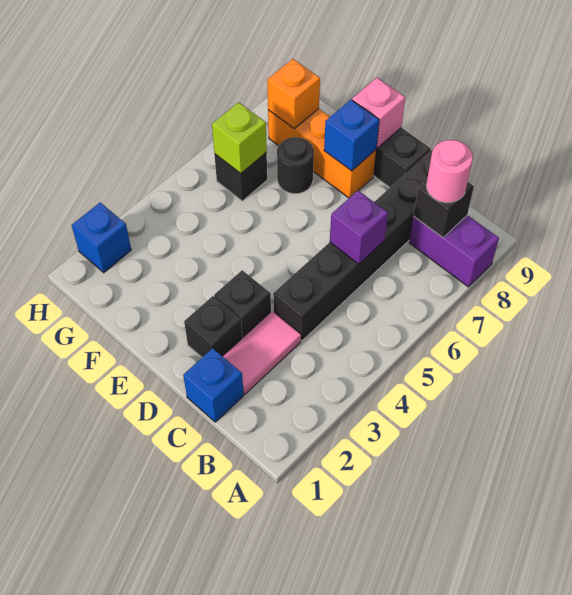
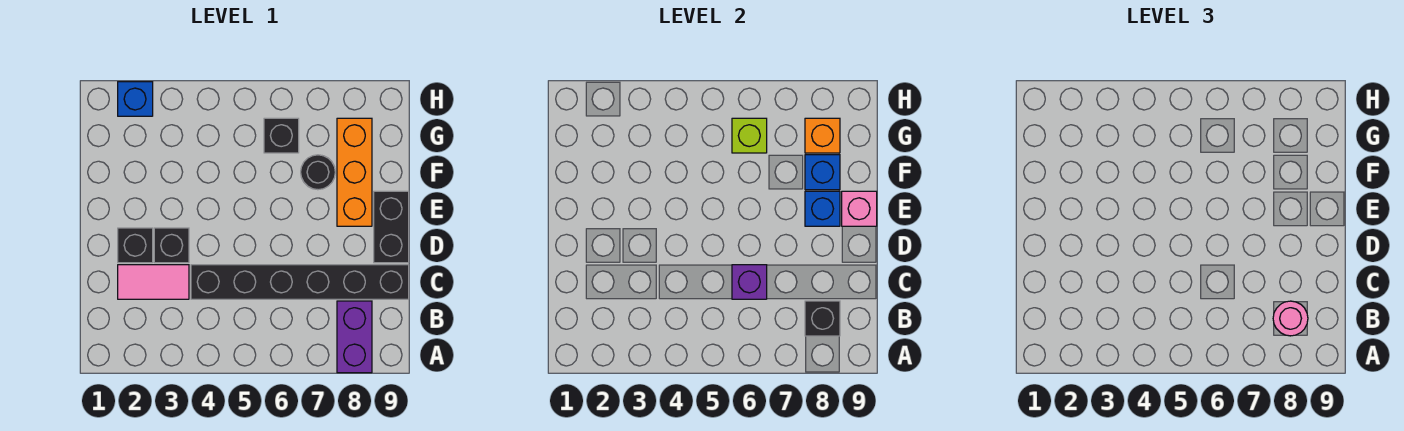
blue brick C1 level 1 -> blue brick F8 level 2

